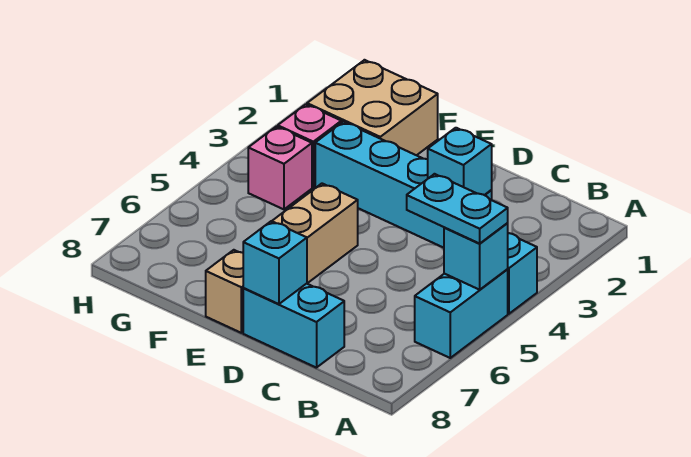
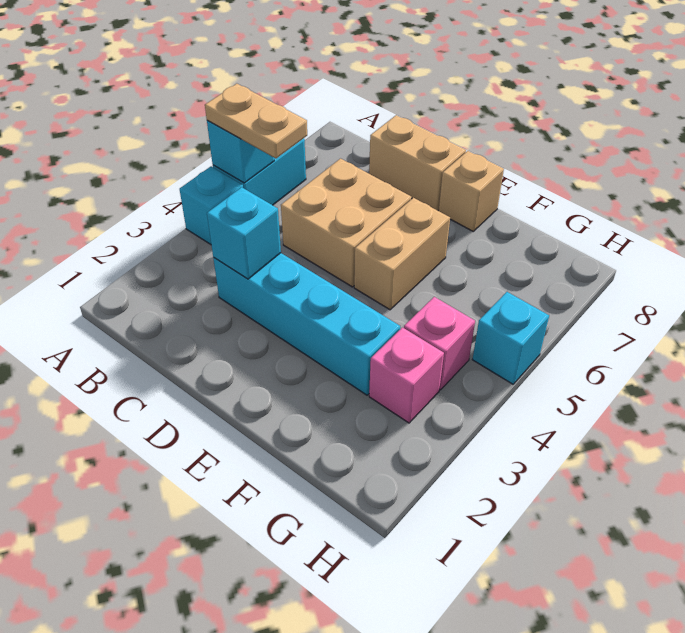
cyan plate A5:B5 level 3 -> tan plate A5:B5 level 3
cyan brick C8:D8 level 1 -> tan brick C8:D8 level 1
cyan brick D8 level 2 -> cyan brick H5 level 1
tan brick F1:G2 level 1 -> tan brick C5:D6 level 1

